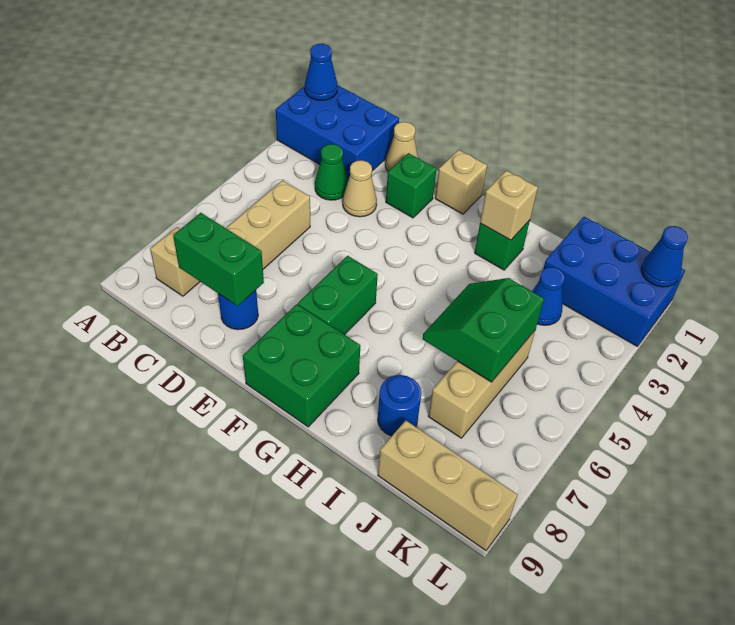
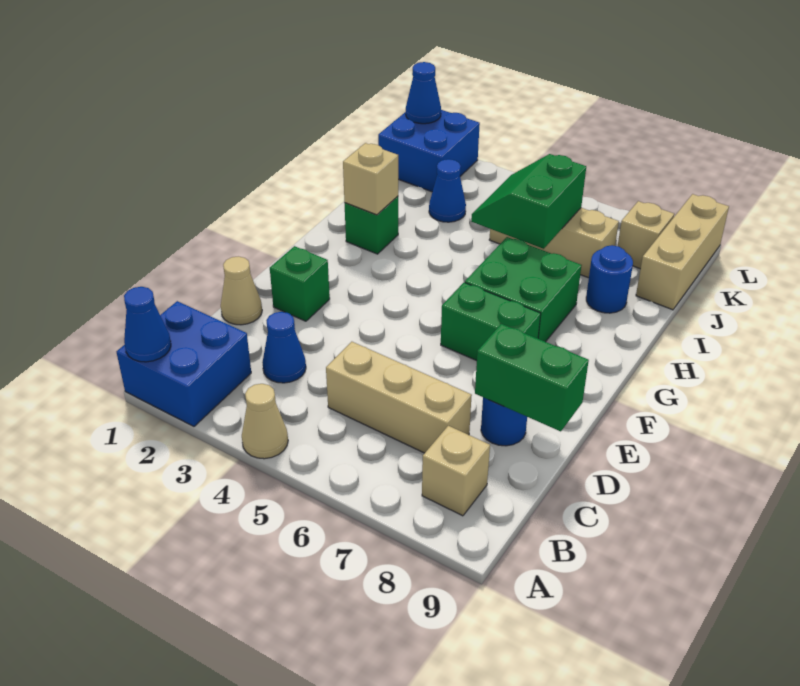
blue brick A1:C2 level 1 -> blue brick A1:B2 level 1
green cone C3 level 1 -> blue cone C3 level 1
green brick C8:D8 level 2 -> green brick D8:D9 level 2
tan cone D3 level 1 -> tan cone A4 level 1
tan brick F1 level 1 -> tan brick K8 level 1
green brick F8:G9 level 1 -> green brick G6:H7 level 1
green slope I5:J6 level 2 top J -> green slope I5:J6 level 2 top 6
blue brick J1:L2 level 1 -> blue brick K1:L2 level 1

